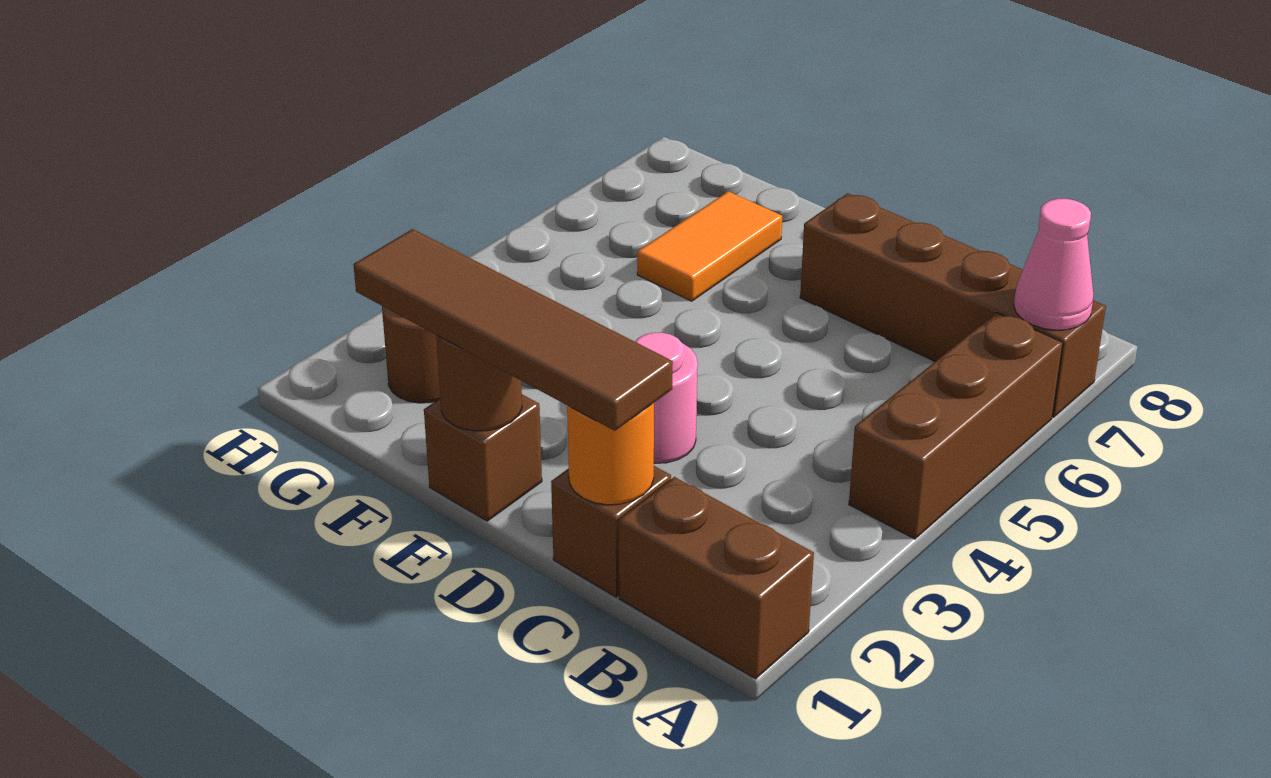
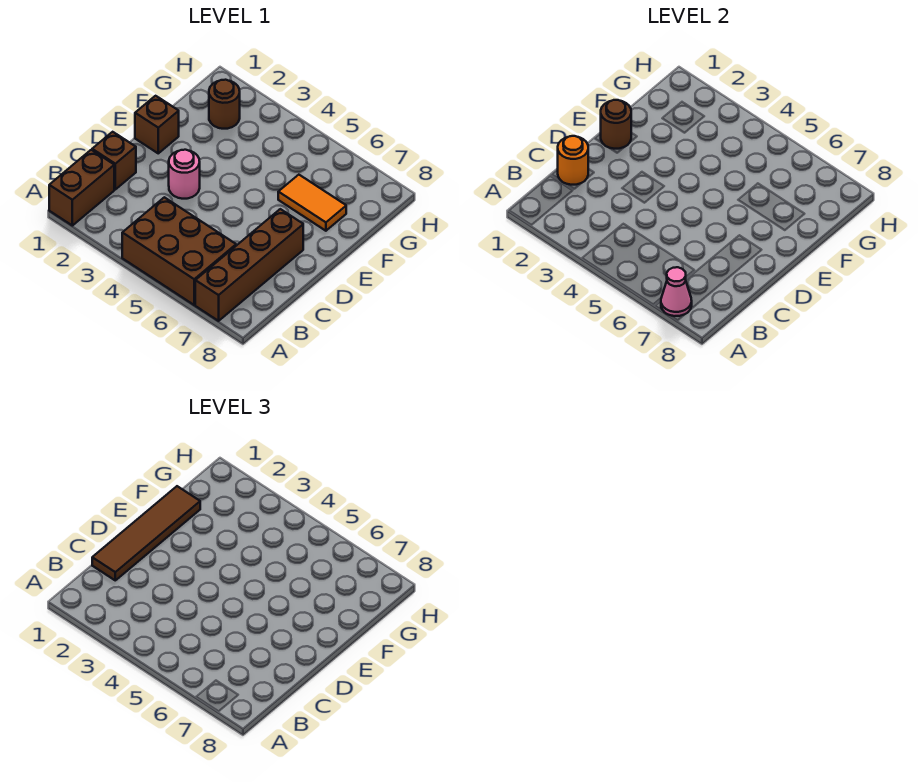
brown brick A4:A6 level 1 -> brown brick A4:B6 level 1

